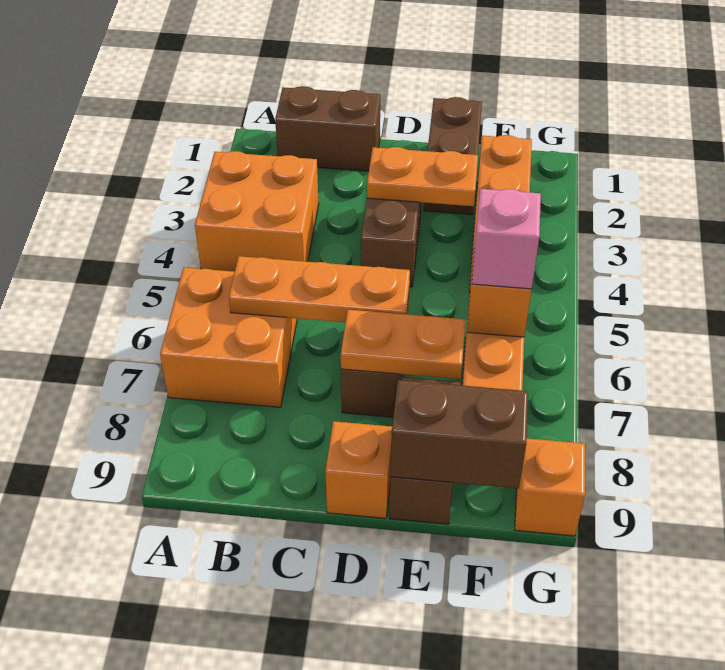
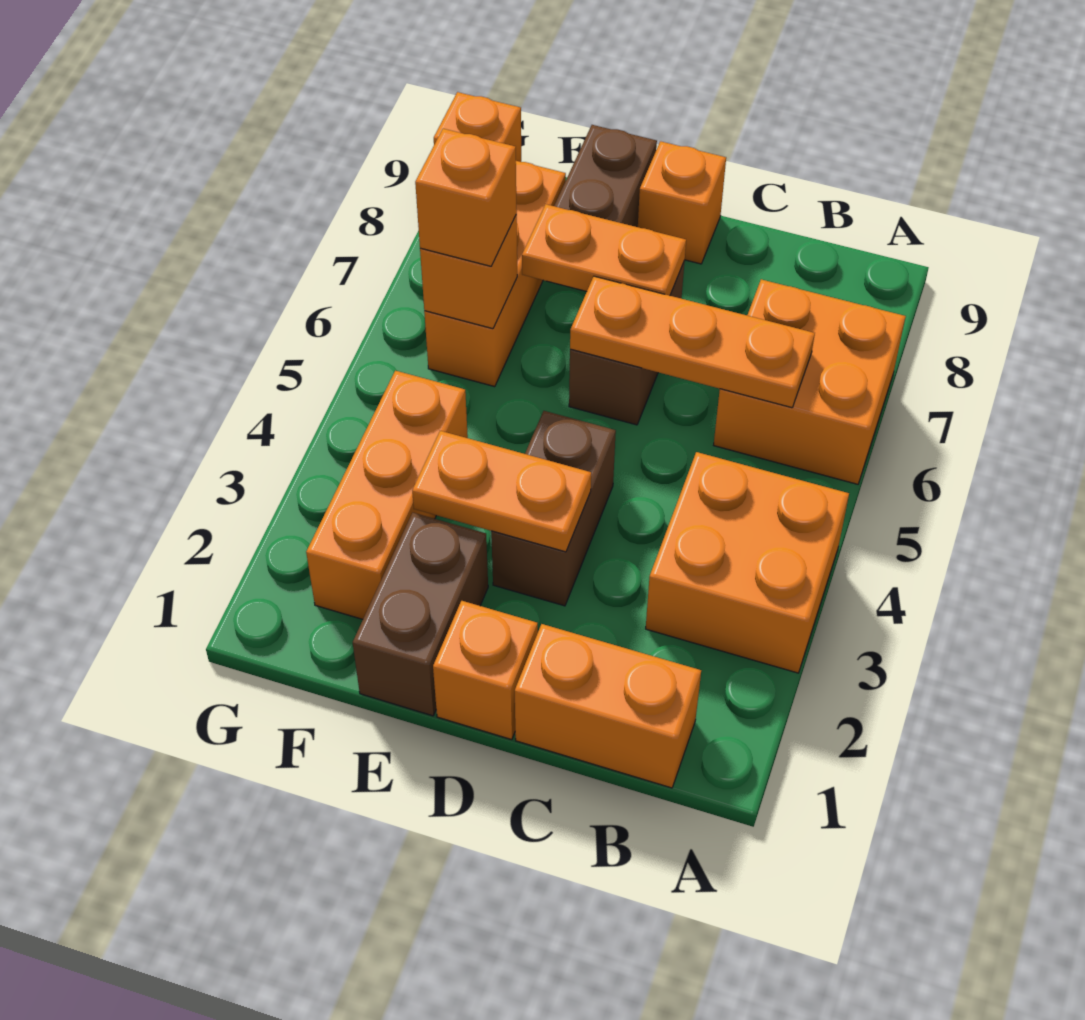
brown brick B1:C1 level 1 -> orange brick B1:C1 level 1
none -> orange brick D1 level 1
brown brick E9:F9 level 2 -> none
pink brick F6 level 3 -> orange brick F6 level 3

